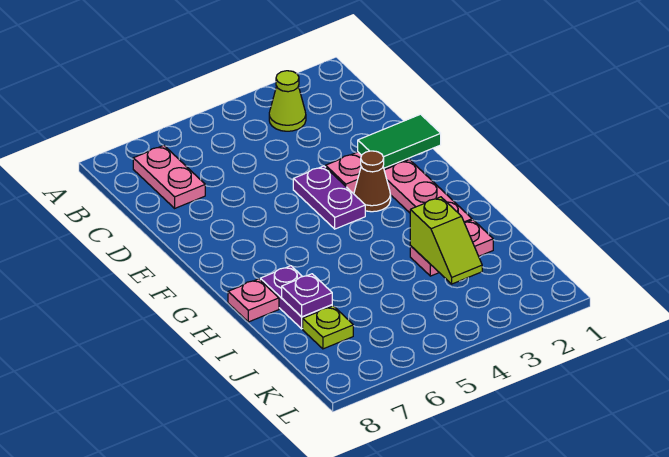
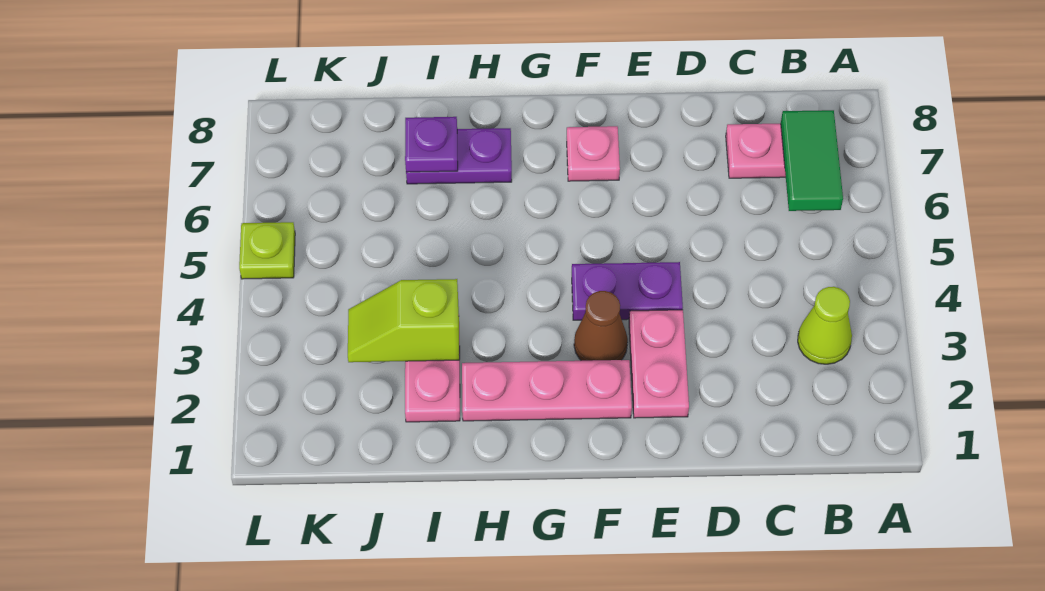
green tile E1:E2 level 2 -> green tile B6:B7 level 2
pink plate H8 level 1 -> pink plate F7 level 1
lime plate J7 level 1 -> lime plate L5 level 1

